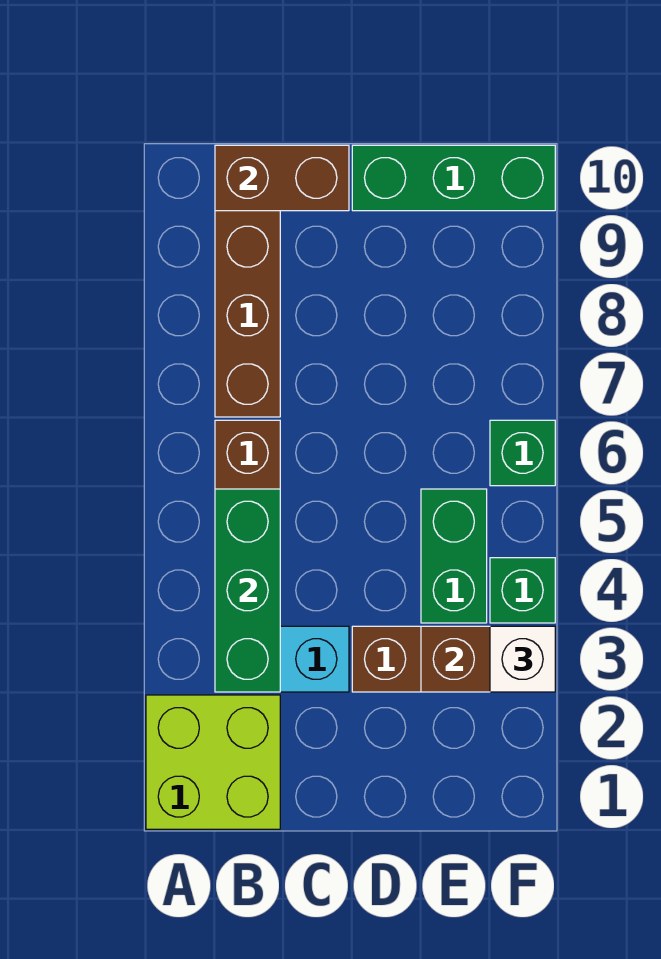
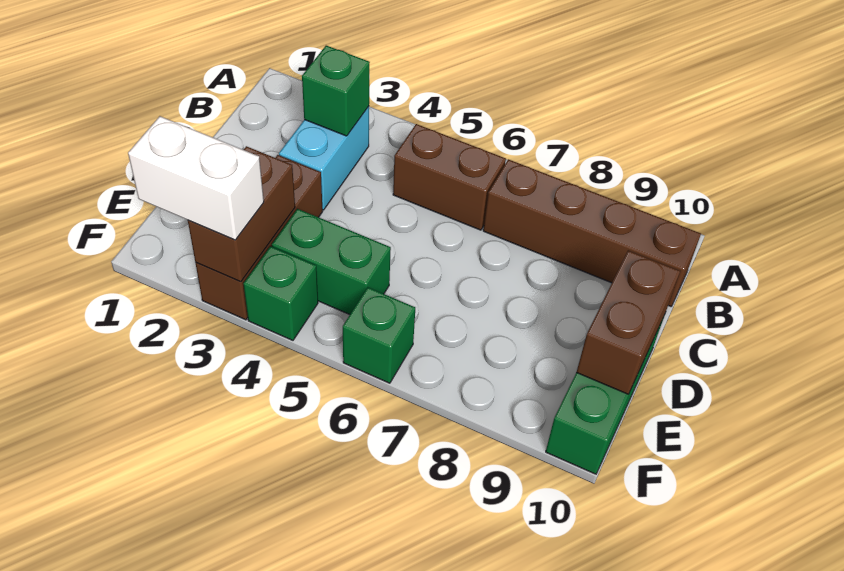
lime brick A1:B2 level 1 -> none
green brick B3:B5 level 2 -> green brick B3 level 2
brown brick B10:C10 level 2 -> brown brick D10:E10 level 2
white brick F3 level 3 -> white brick F2:F3 level 3

